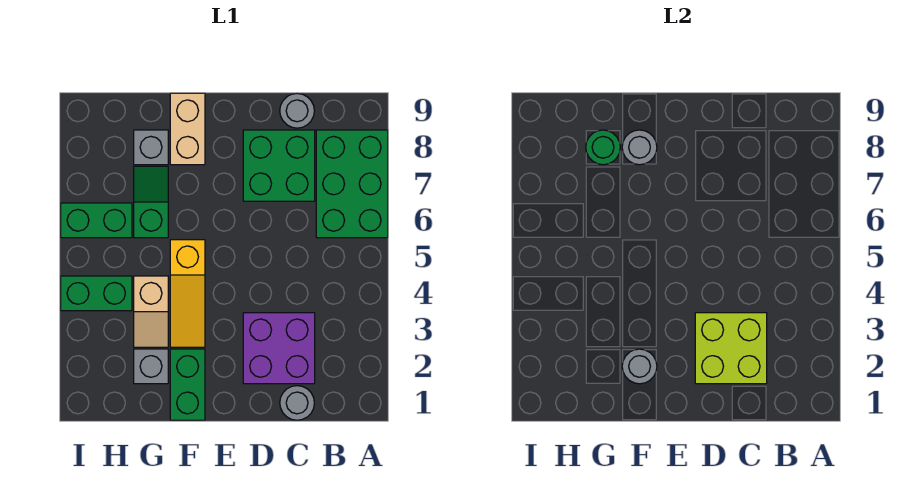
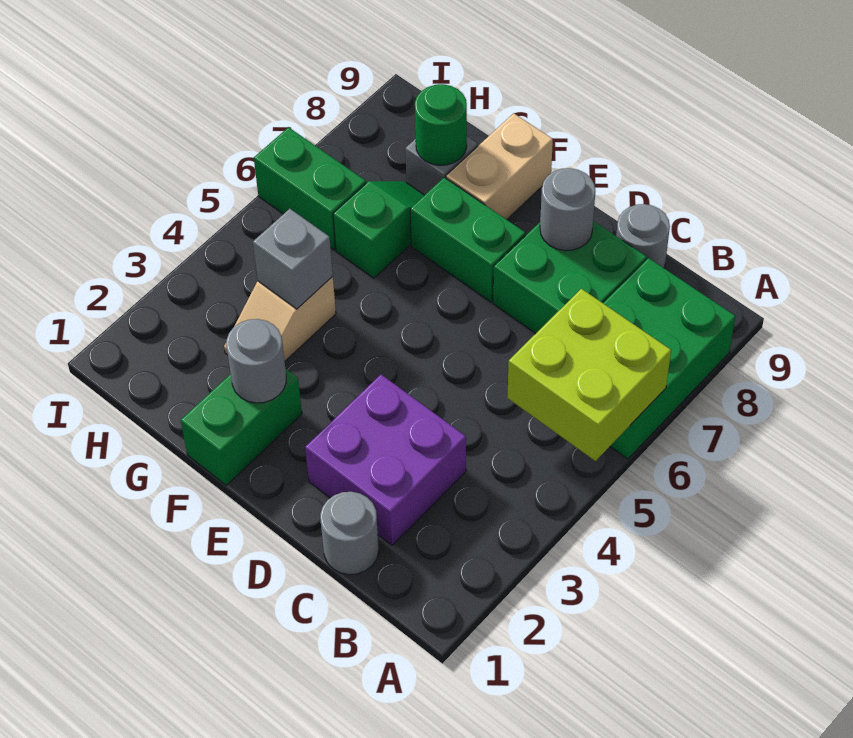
lime brick C2:D3 level 2 -> lime brick A5:B6 level 2
yellow slope F3:F5 level 1 top 5 -> none
grey round brick F8 level 2 -> grey round brick D8 level 2
grey brick G2 level 1 -> grey brick G4 level 2
green brick H4:I4 level 1 -> green brick E7:F7 level 1

